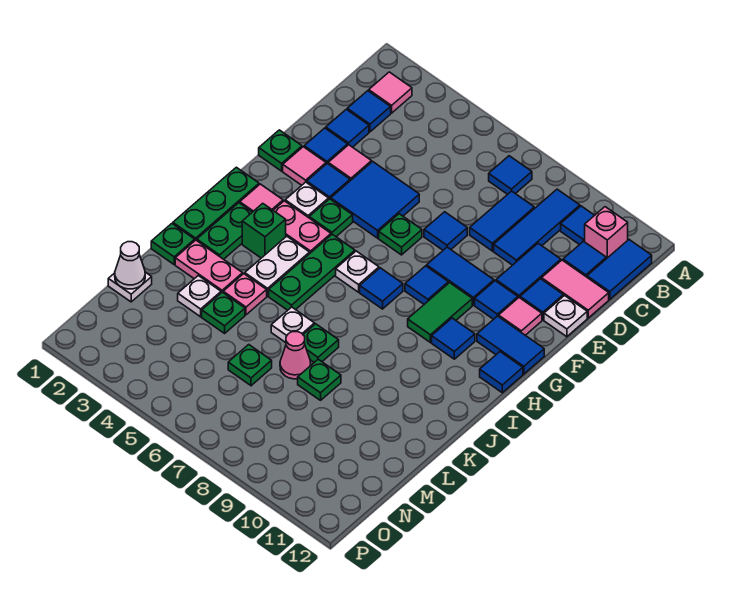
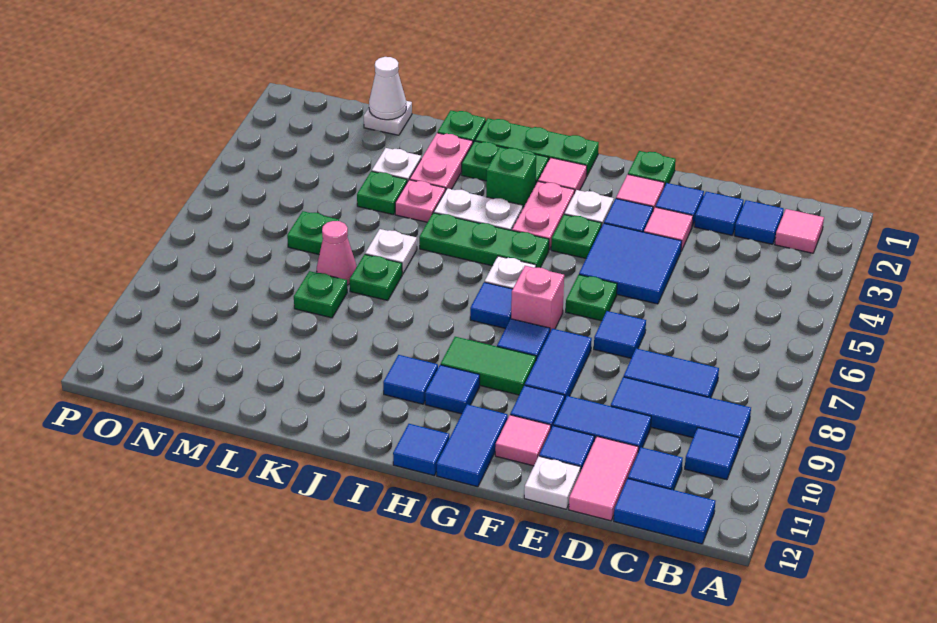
blue tile B7 level 1 -> blue tile I10 level 1
pink brick B11 level 1 -> pink brick G7 level 1

